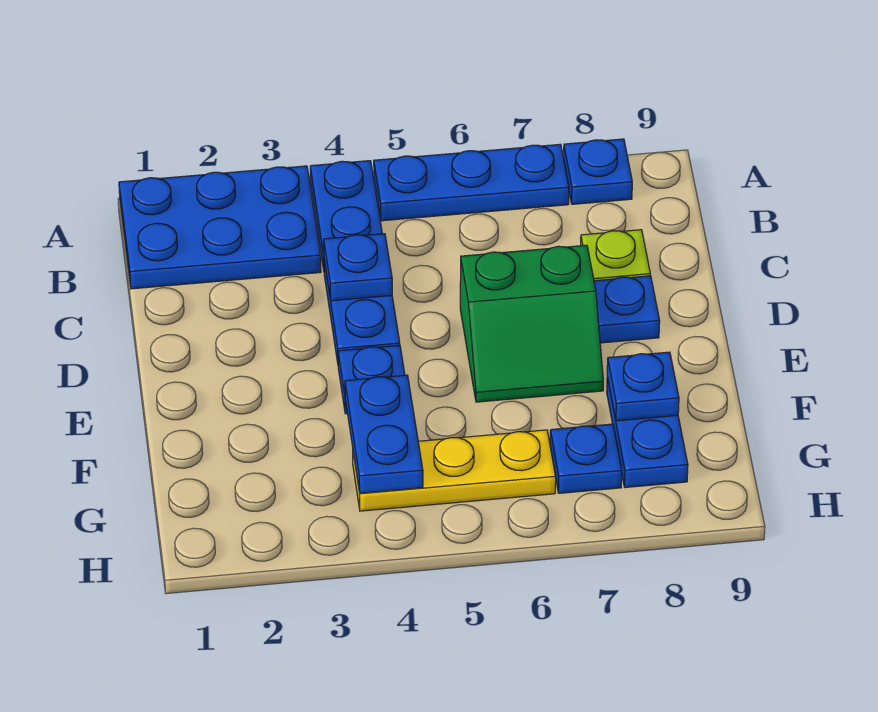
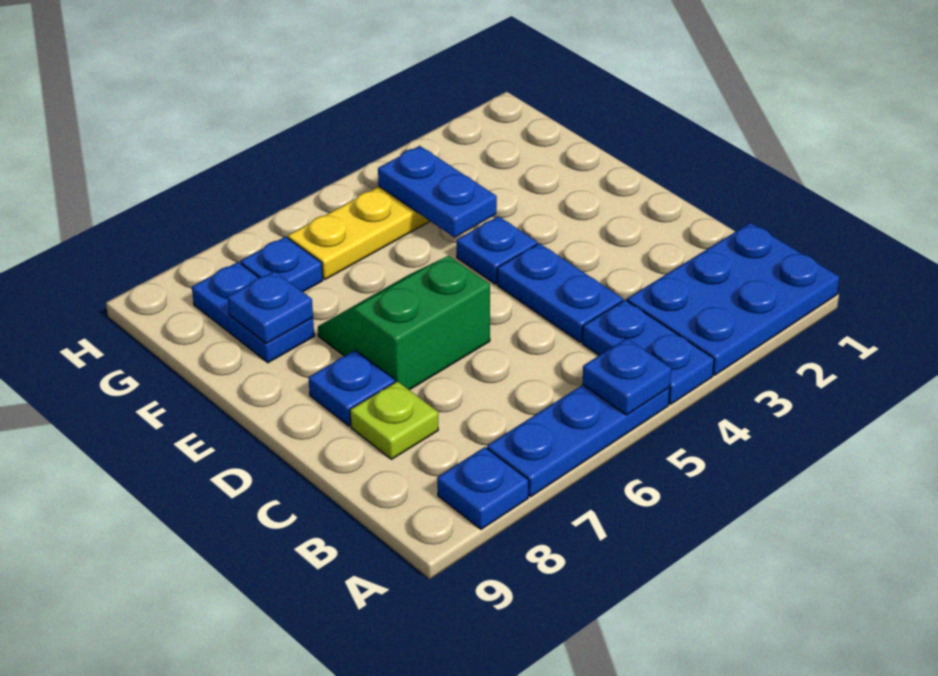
blue plate C4 level 2 -> blue plate A5 level 2

